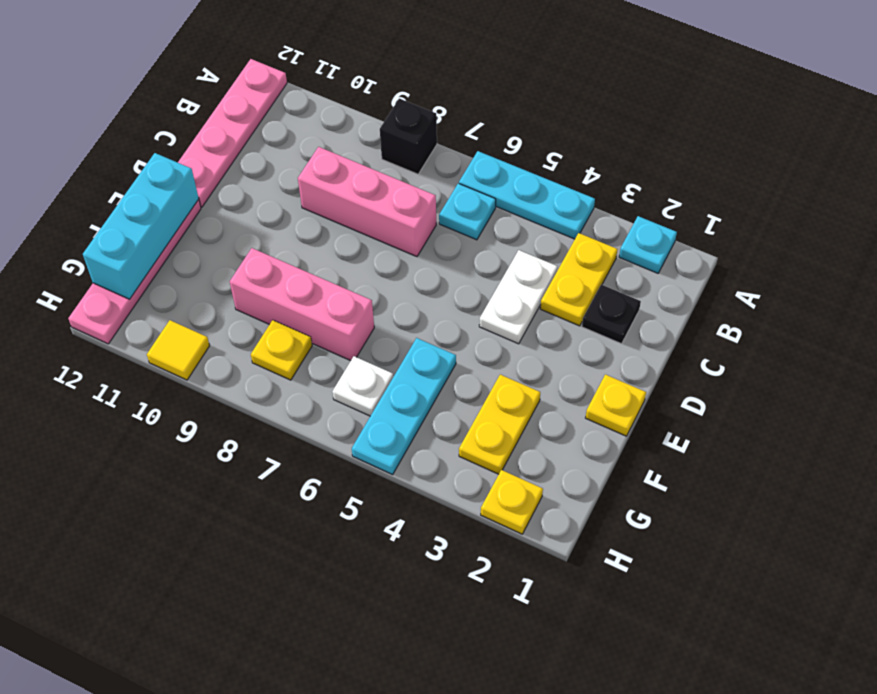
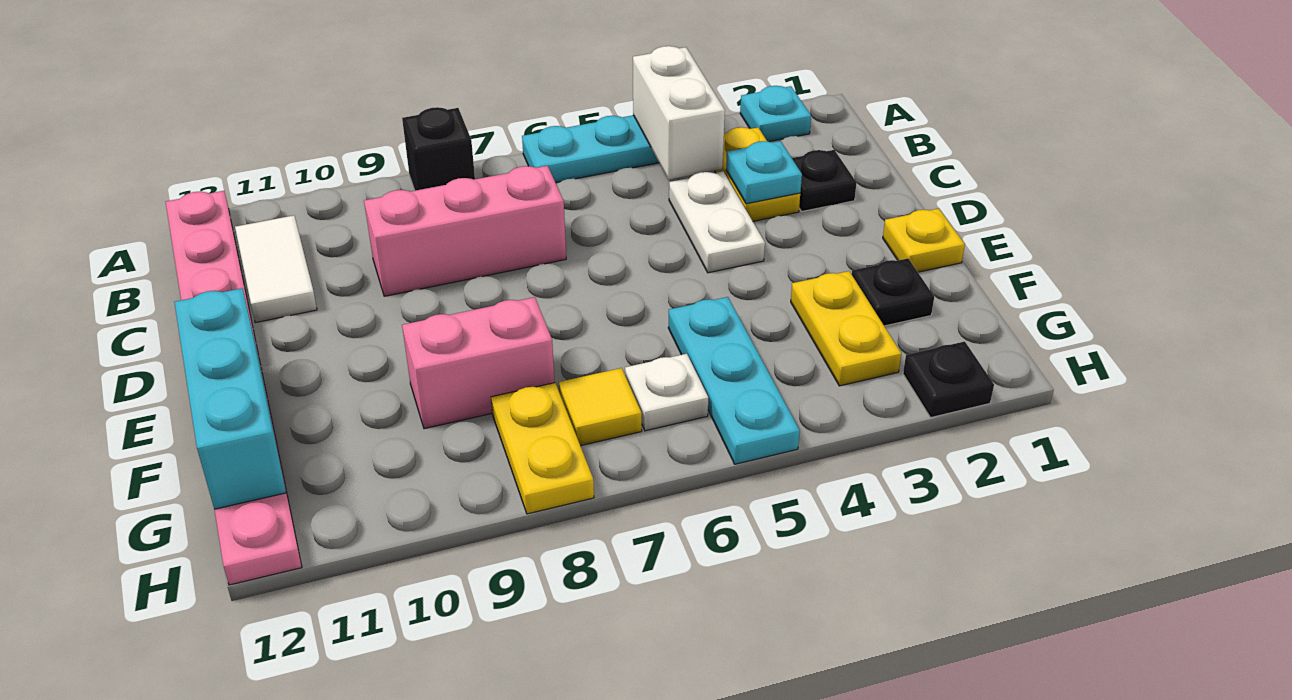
none -> white brick A4:B4 level 2
cyan plate B6 level 1 -> cyan plate C3 level 2
none -> white tile B11:C11 level 1
none -> black plate F2 level 1
pink brick F7:F9 level 1 -> pink brick F8:F9 level 1
yellow plate G8 level 1 -> yellow plate G8:H8 level 1
yellow plate H2 level 1 -> black plate H2 level 1
yellow tile H10 level 1 -> yellow tile G7 level 1

